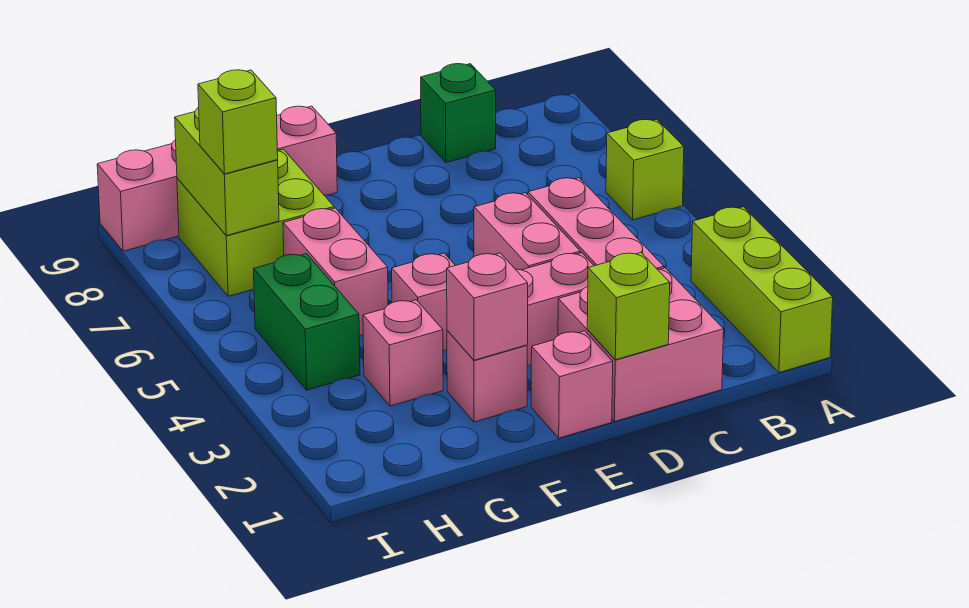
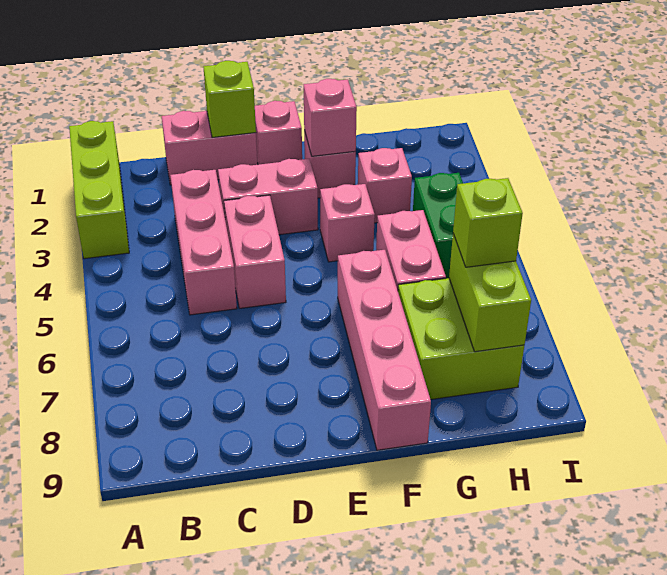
lime brick A6 level 1 -> none
pink brick C1:D2 level 1 -> pink brick C1:D1 level 1
green brick C9 level 1 -> none
pink brick F9:I9 level 1 -> pink brick F6:F9 level 1

